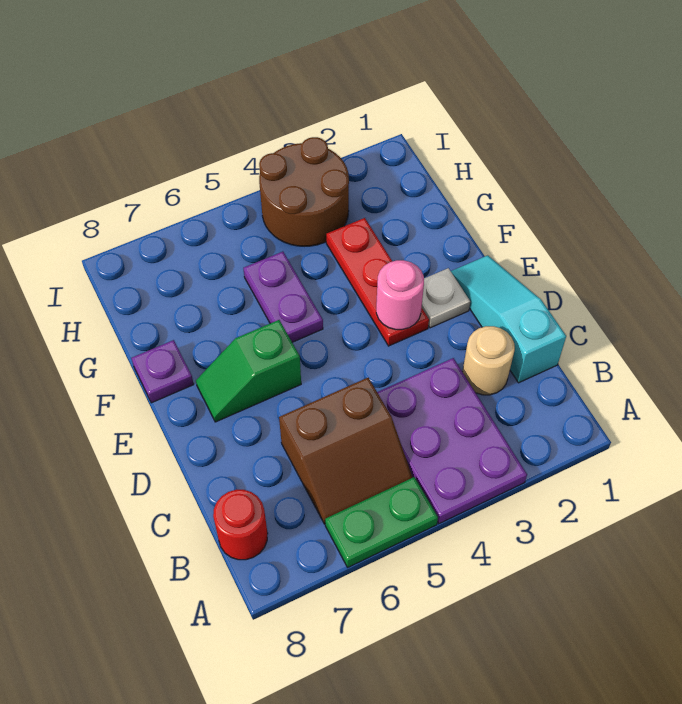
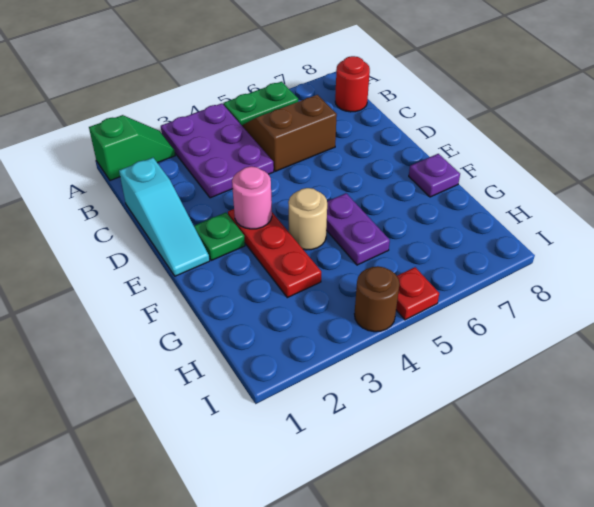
tan round brick C2 level 1 -> tan round brick F4 level 1
white plate E2 level 1 -> green plate E2 level 1
green slope E6:E7 level 1 top 6 -> green slope A1:A2 level 1 top 1
brown round brick H3:I4 level 1 -> brown round brick I4 level 1
none -> red plate I5 level 1

